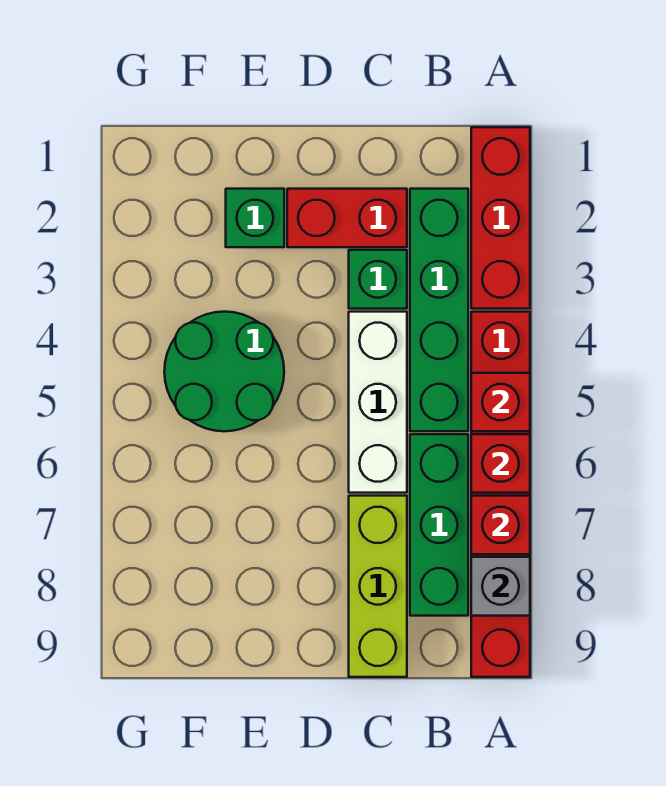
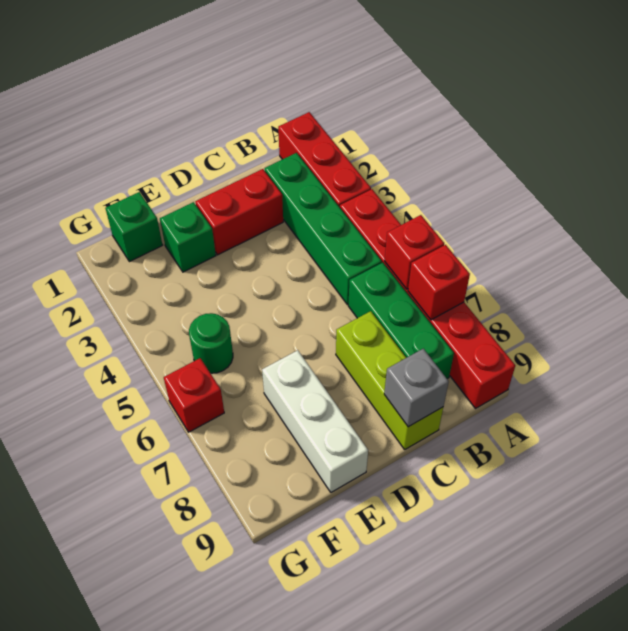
red brick A5 level 2 -> red brick G6 level 1
grey brick A8 level 2 -> grey brick C9 level 2
green brick C3 level 1 -> green brick F1 level 1
white brick C4:C6 level 1 -> white brick E7:E9 level 1
green round brick E4:F5 level 1 -> green round brick F5 level 1

